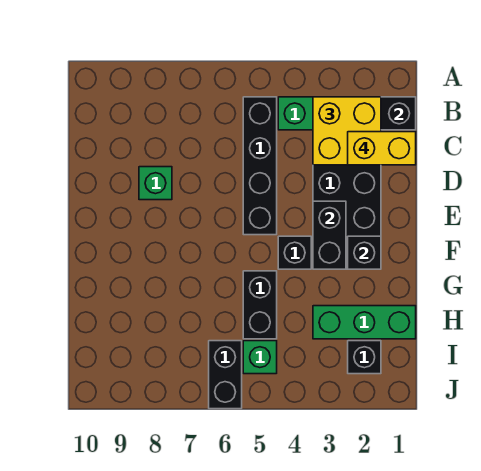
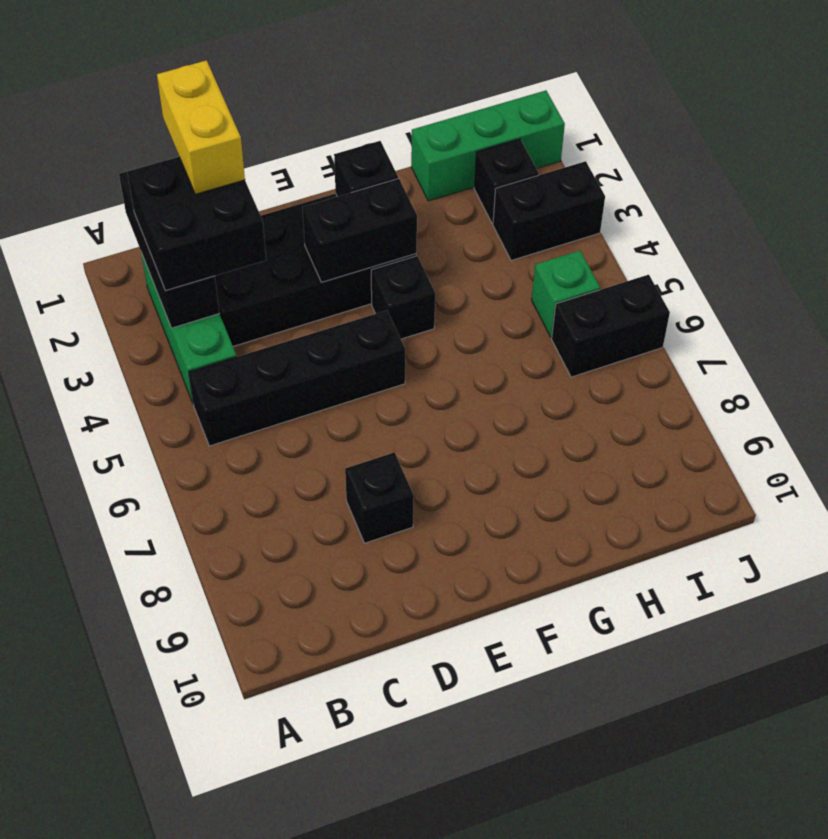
yellow brick B2:C3 level 3 -> black brick B2:C3 level 3
green brick D8 level 1 -> black brick D8 level 1
black brick G5:H5 level 1 -> black brick I3:J3 level 1
green brick H1:H3 level 1 -> green brick H1:J1 level 1

